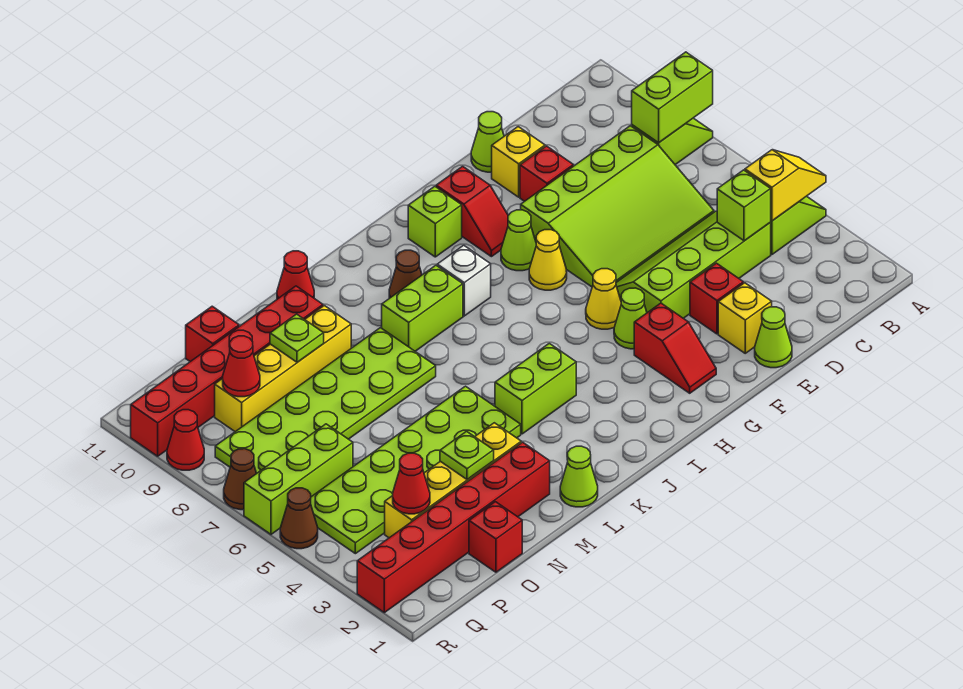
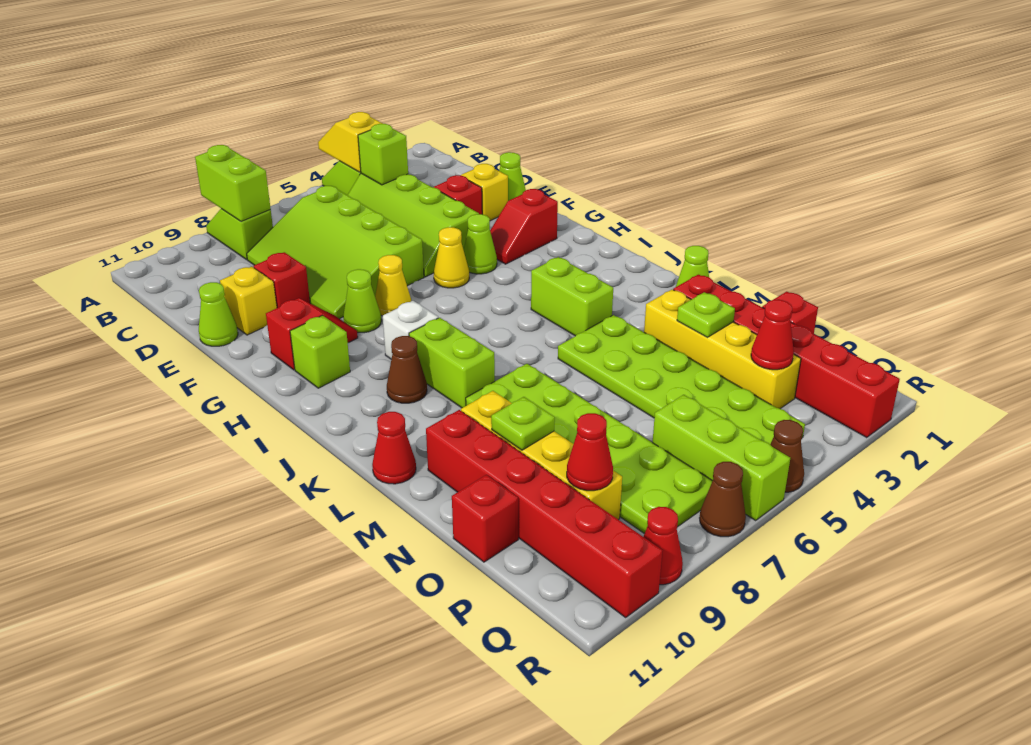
lime slope C6:F8 level 1 top 8 -> lime slope C6:F8 level 1 top 6
red slope G2:G3 level 1 top 3 -> red slope G2:G3 level 1 top 2

